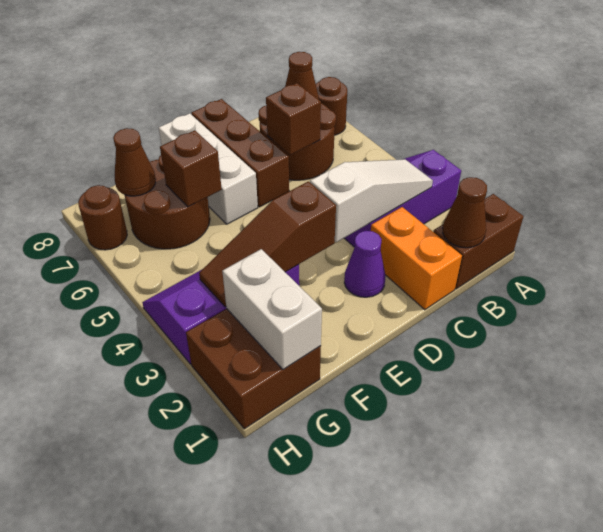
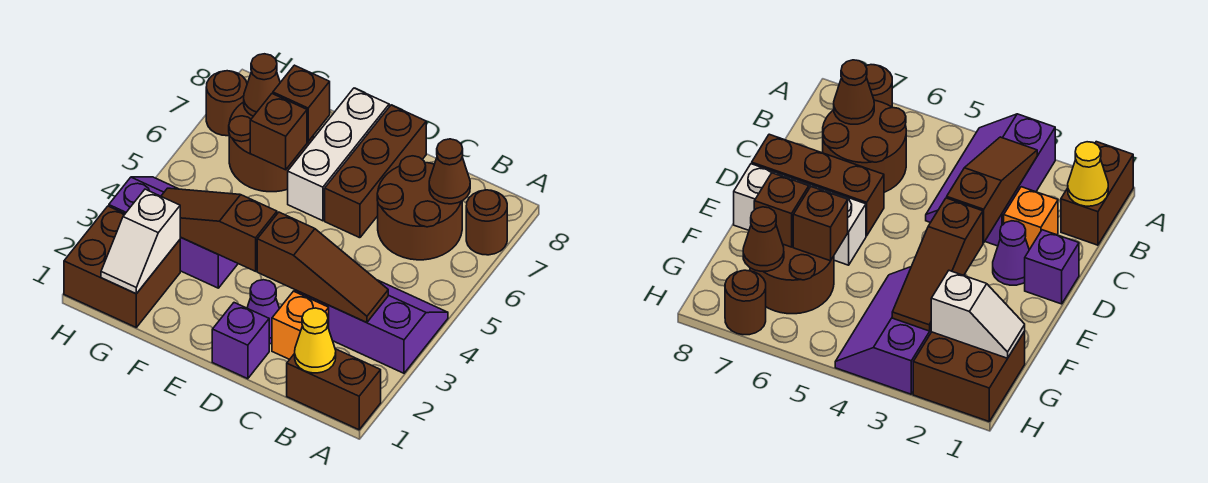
brown cone B1 level 2 -> yellow cone B1 level 2
white slope B3:D3 level 2 top D -> brown slope B3:D3 level 2 top D
orange brick C1:C2 level 1 -> orange brick C2 level 1
brown brick C6 level 2 -> brown brick F7 level 2
none -> purple brick D1 level 1
white brick G1:G2 level 2 -> white slope G1:G2 level 2 top 2

